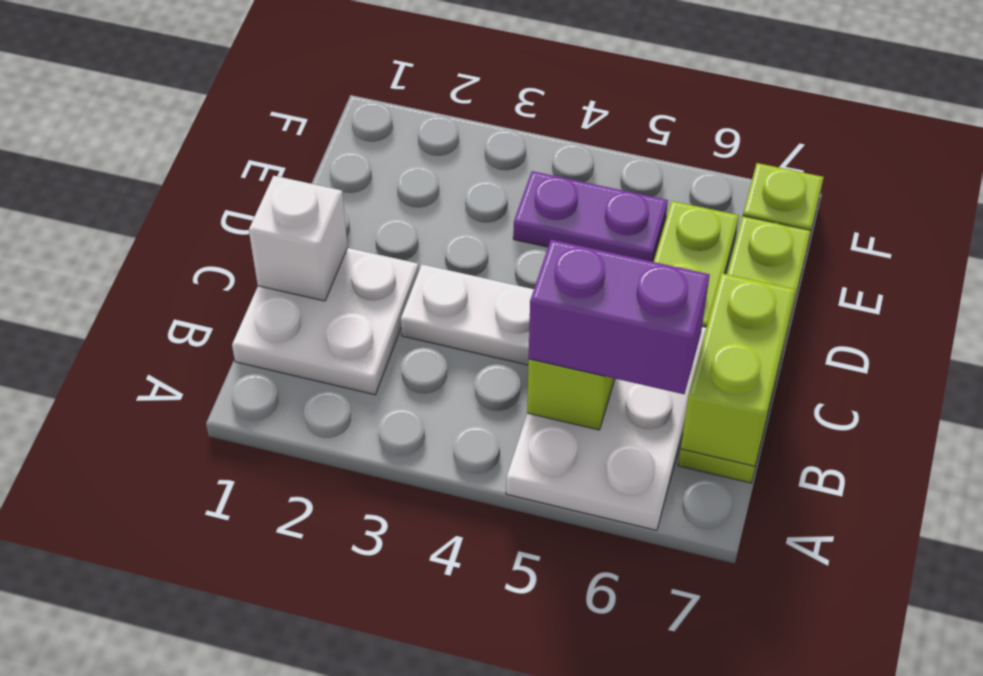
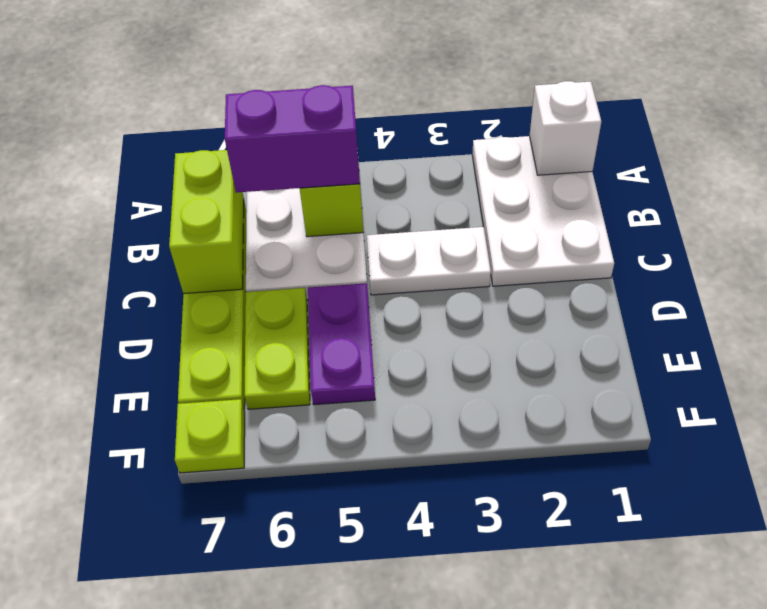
white plate B1:C2 level 1 -> white plate A1:C2 level 1
white brick C1 level 2 -> white brick A1 level 2
purple plate E4:E5 level 1 -> purple plate D5:E5 level 1

